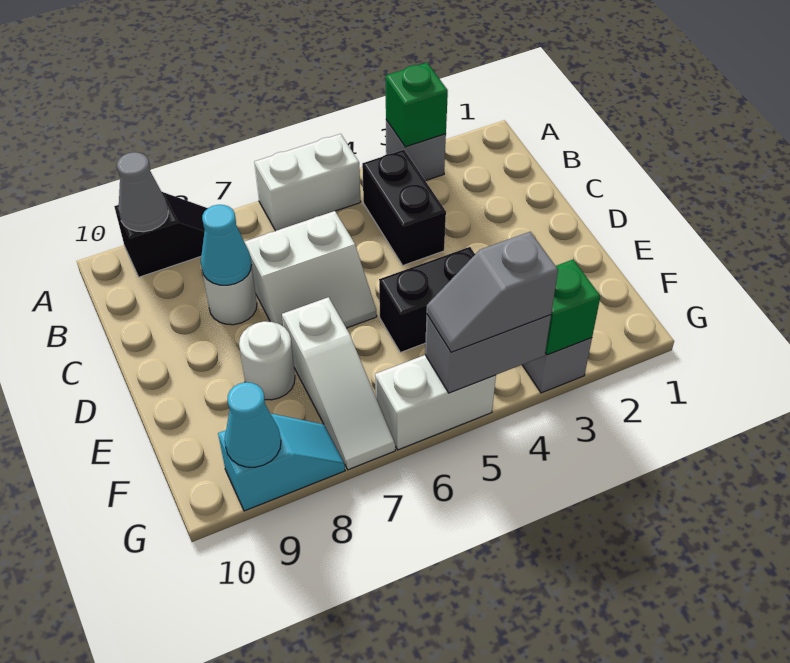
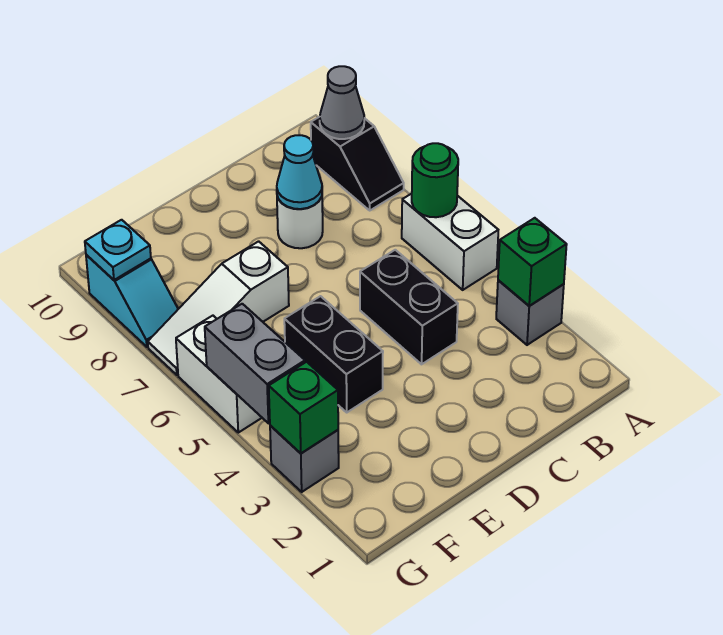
none -> green round brick A6 level 2
black brick B4:C4 level 1 -> black brick C4:C5 level 1
white slope C6:D7 level 1 top C -> none
white round brick E8 level 1 -> none
grey slope G4:G5 level 3 top 4 -> none
cyan cone G9 level 2 -> cyan plate G9 level 2

